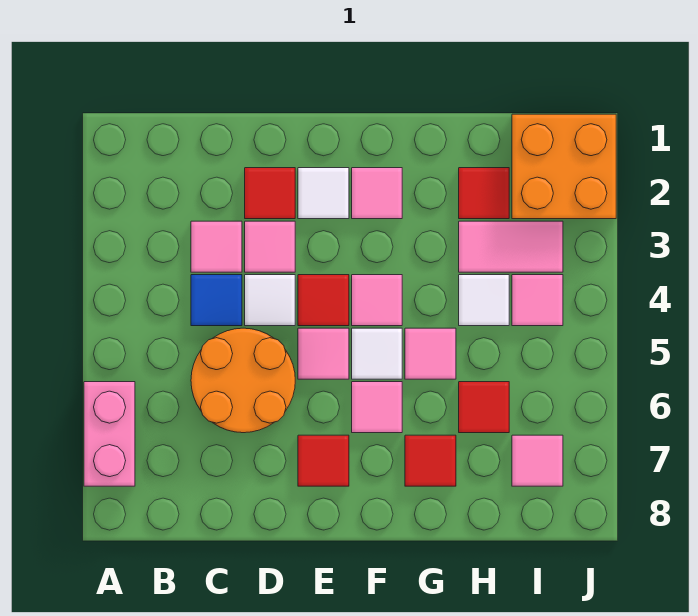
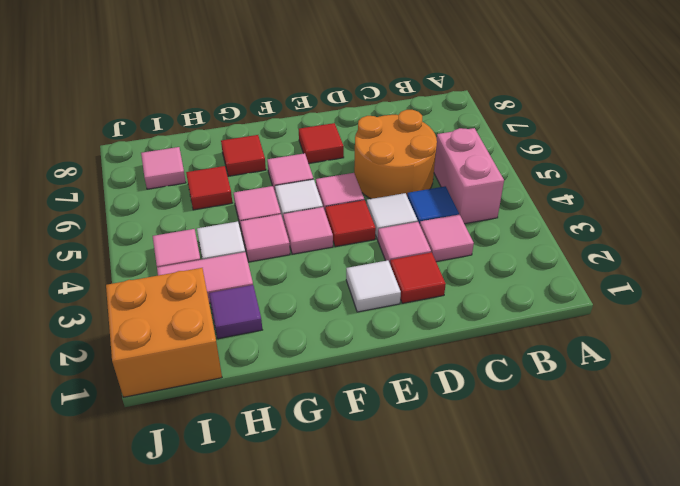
pink brick A6:A7 level 1 -> pink brick B4:B5 level 1
pink tile F2 level 1 -> pink tile G4 level 1
red tile H2 level 1 -> purple tile H2 level 1

